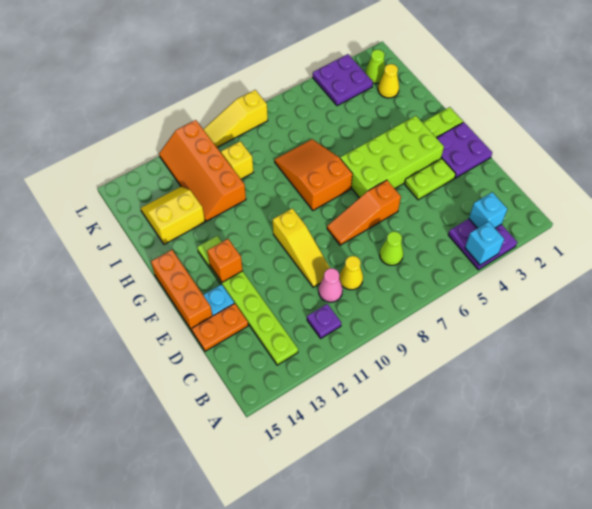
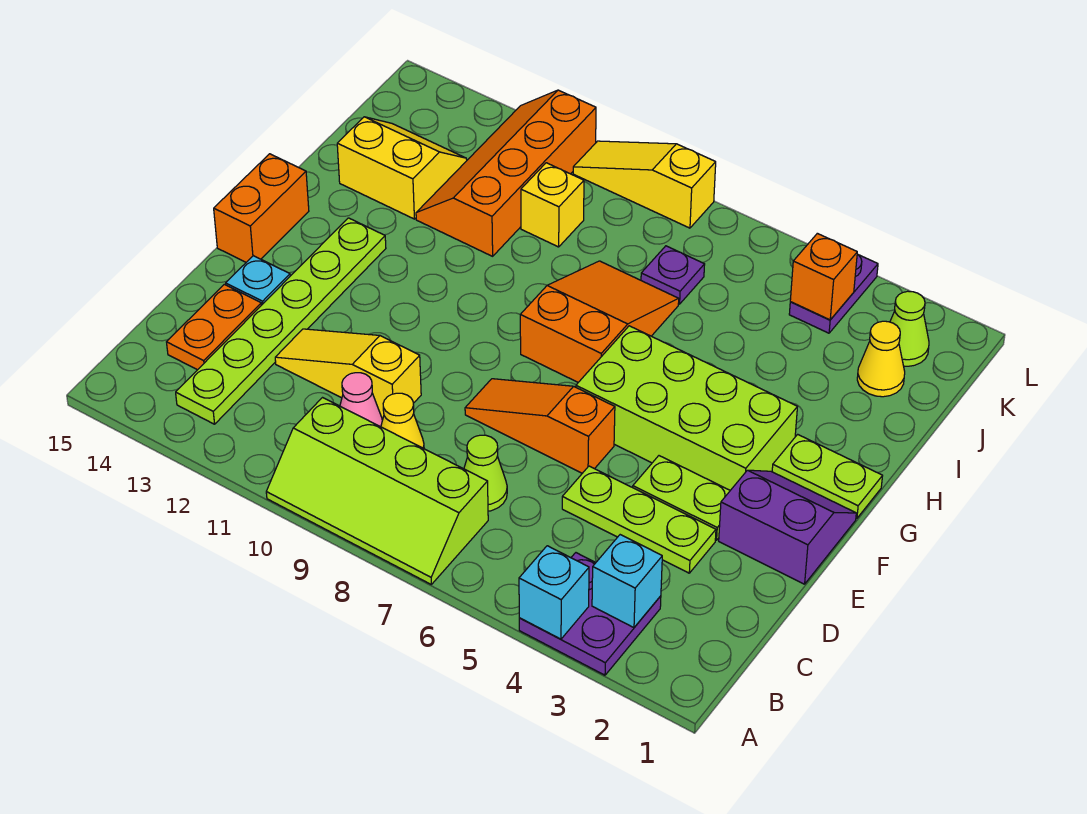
none -> lime slope A7:B10 level 1 top B
purple plate B11 level 1 -> purple plate J7 level 1
none -> lime plate D3:D5 level 1
yellow slope D10:F10 level 1 top F -> yellow slope D10:D12 level 1 top 10
orange plate D14:D15 level 1 -> orange plate C14:D14 level 1
purple plate E1:F2 level 1 -> purple slope E1:F2 level 1 top E
orange brick E15:G15 level 1 -> orange brick F15:G15 level 1
orange brick F13 level 2 -> orange brick K4 level 2
purple plate K3:L4 level 1 -> purple plate K4:L4 level 1

